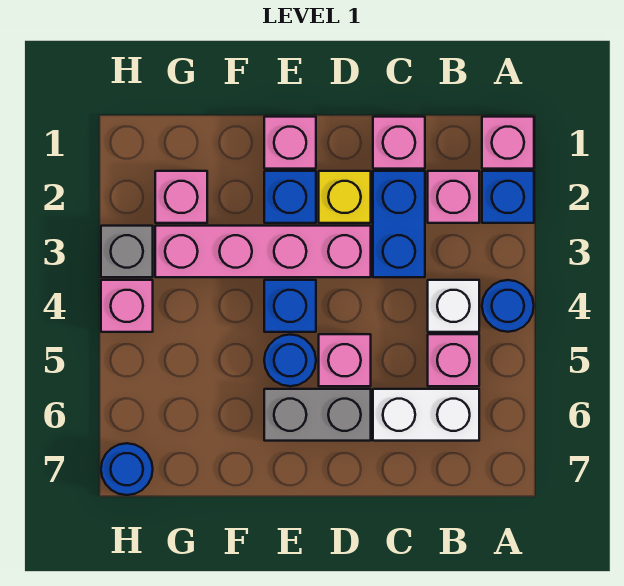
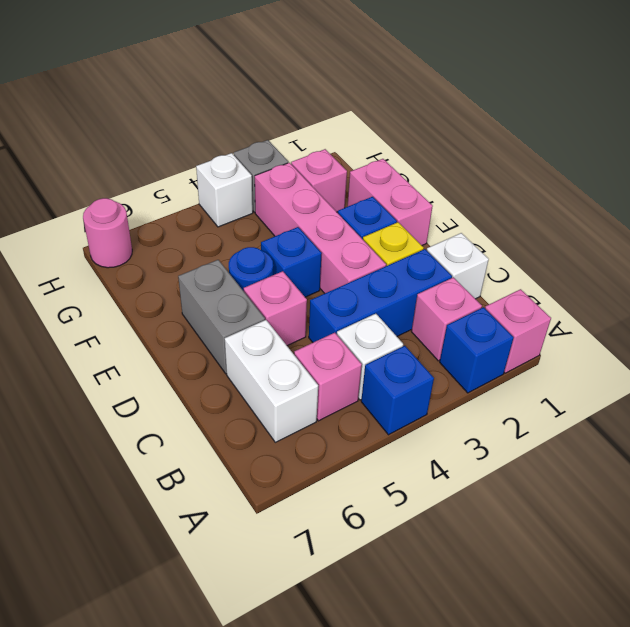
blue round brick A4 level 1 -> blue brick A4 level 1
pink brick C1 level 1 -> white brick C1 level 1
blue brick C2:C3 level 1 -> blue brick C2:C4 level 1
pink brick E1 level 1 -> pink brick E1:F1 level 1
pink brick H4 level 1 -> white brick H4 level 1
blue round brick H7 level 1 -> pink round brick H7 level 1

